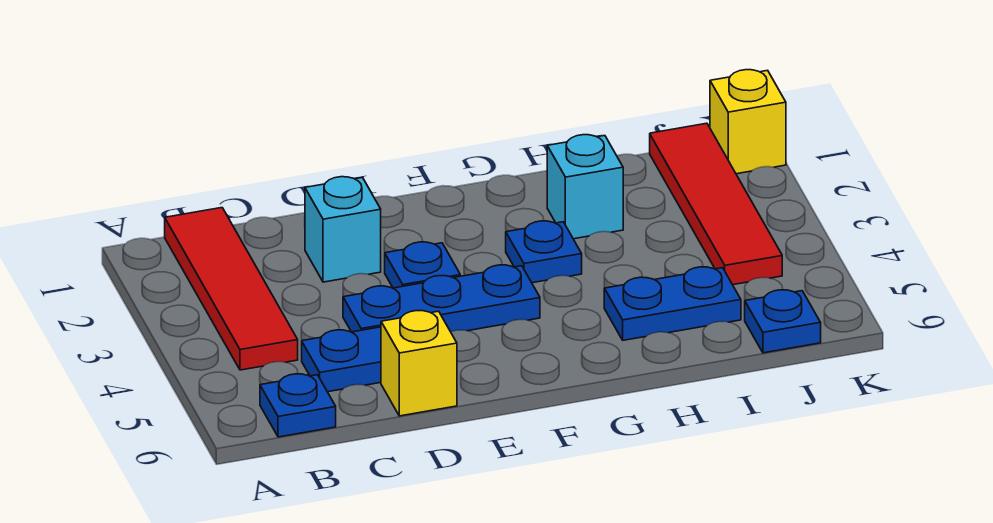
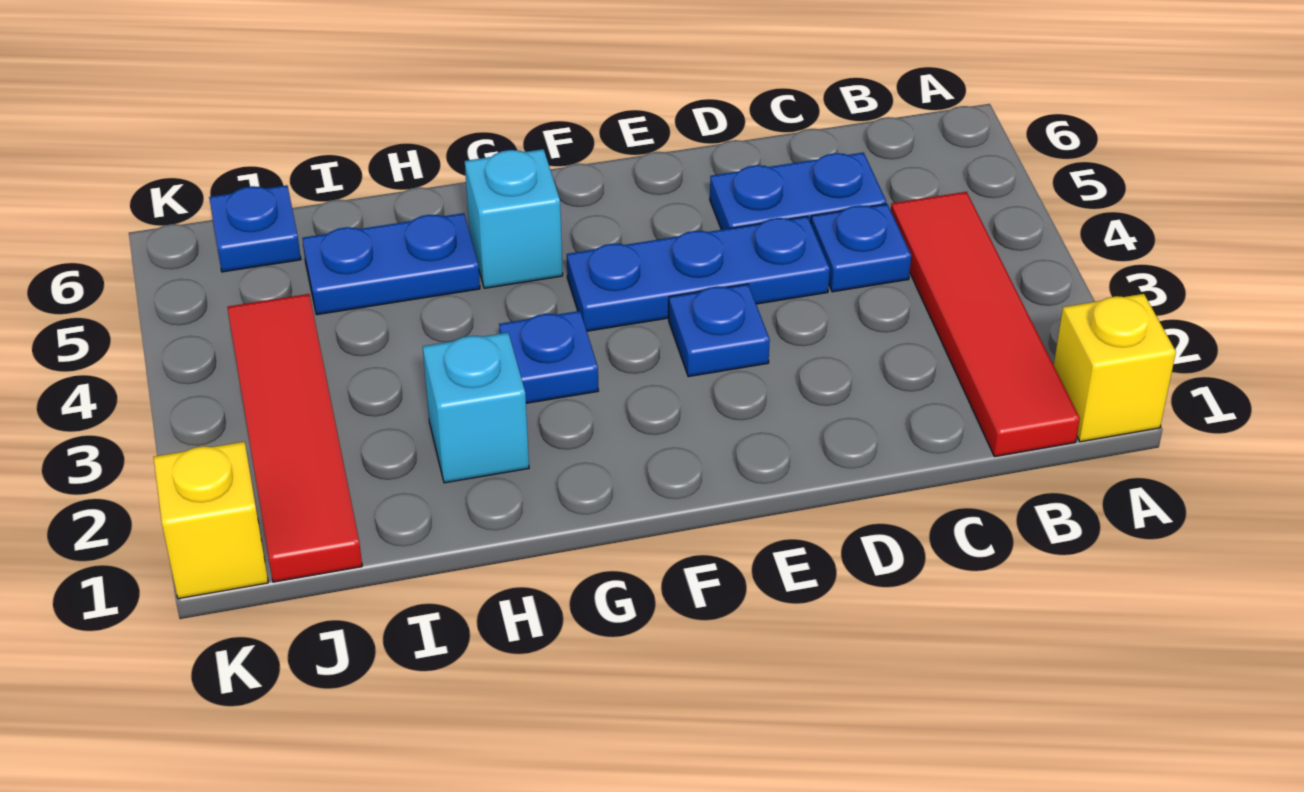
blue plate B6 level 1 -> blue plate C4 level 1
cyan brick D2 level 1 -> cyan brick G5 level 1
yellow brick D6 level 1 -> yellow brick A1 level 1

